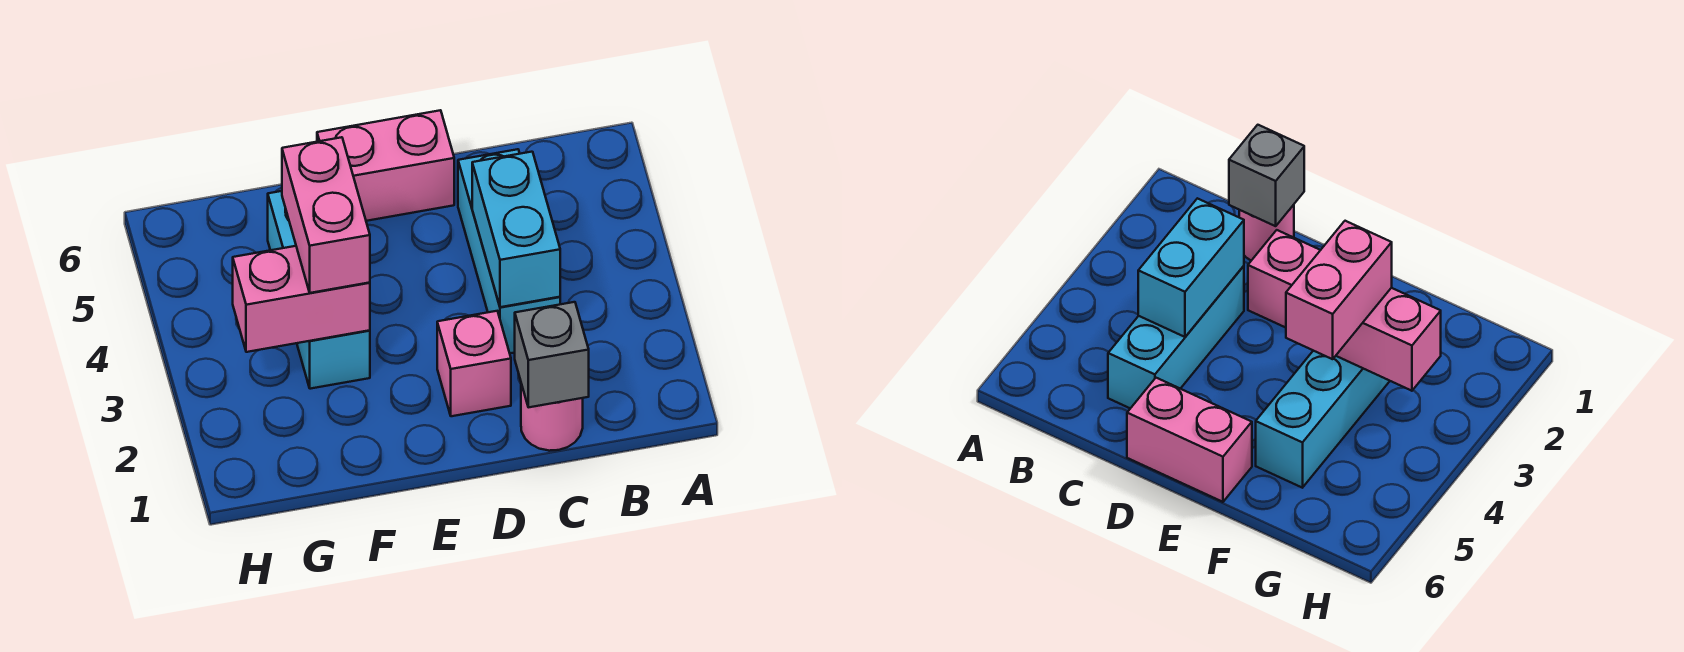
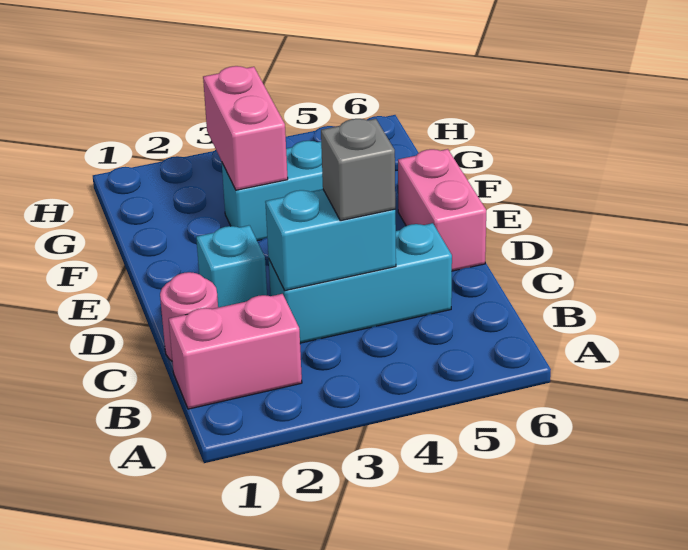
grey brick C1 level 2 -> grey brick C4 level 3
pink brick D2 level 1 -> cyan brick D2 level 1
pink brick F3:F4 level 3 -> pink brick B1:B2 level 1

